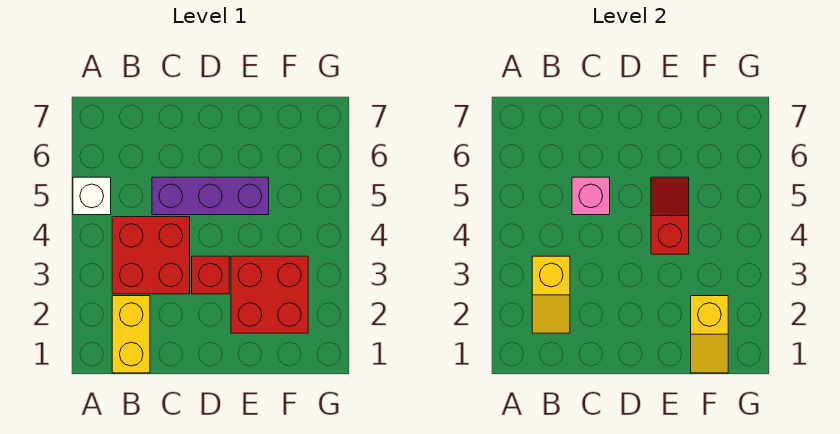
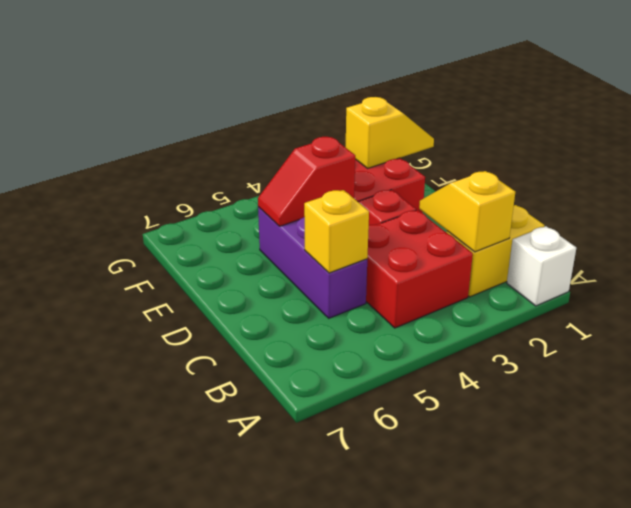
white brick A5 level 1 -> white brick A1 level 1
yellow slope B2:B3 level 2 top 3 -> yellow slope B2:C2 level 2 top B
pink brick C5 level 2 -> yellow brick C5 level 2

